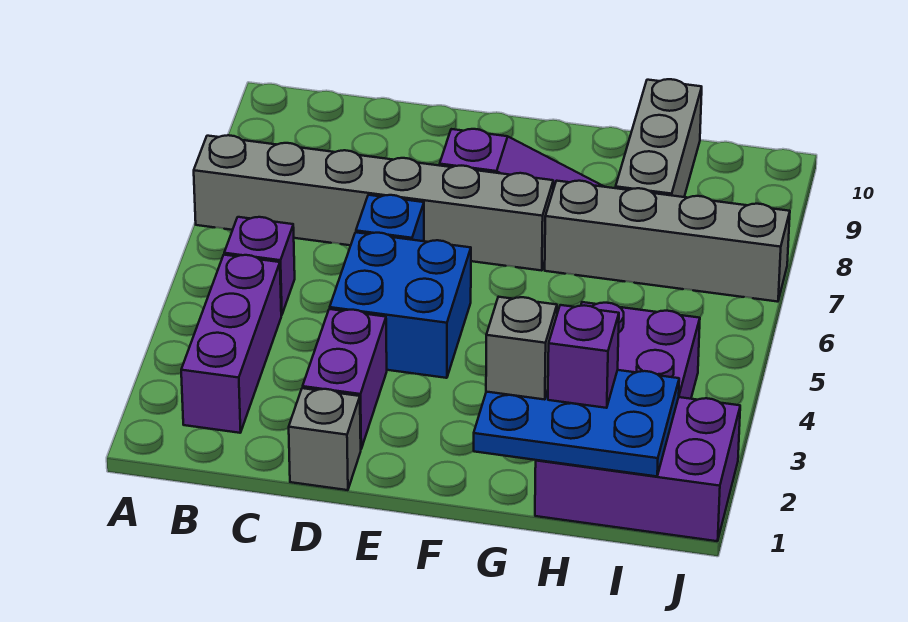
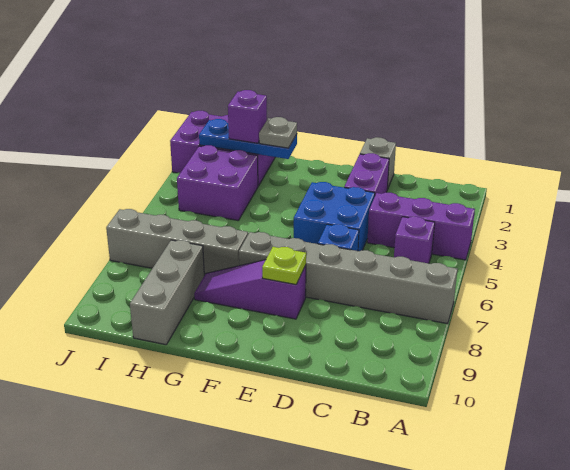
purple brick B2:B4 level 1 -> purple brick A4:C4 level 1
none -> lime plate E8 level 2
blue plate G1:I2 level 2 -> blue plate G2:I2 level 2
grey brick G2 level 3 -> grey plate G2 level 3

